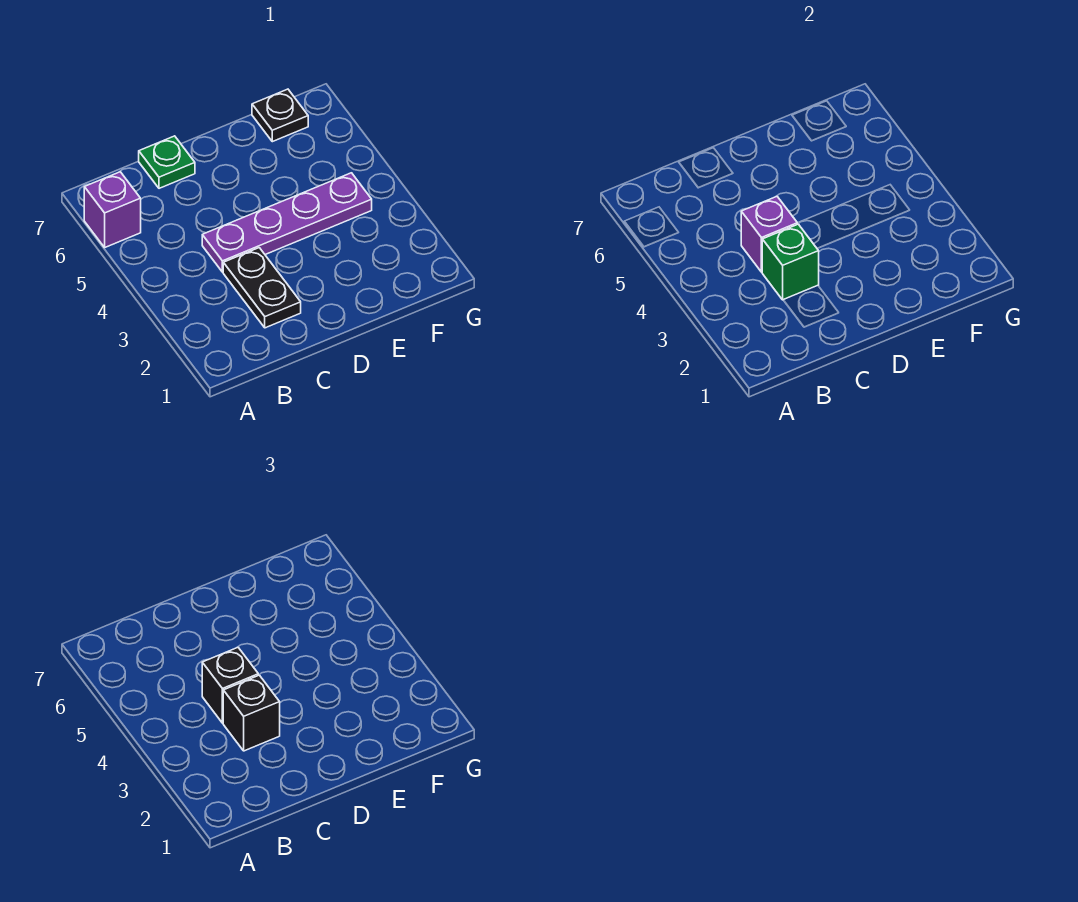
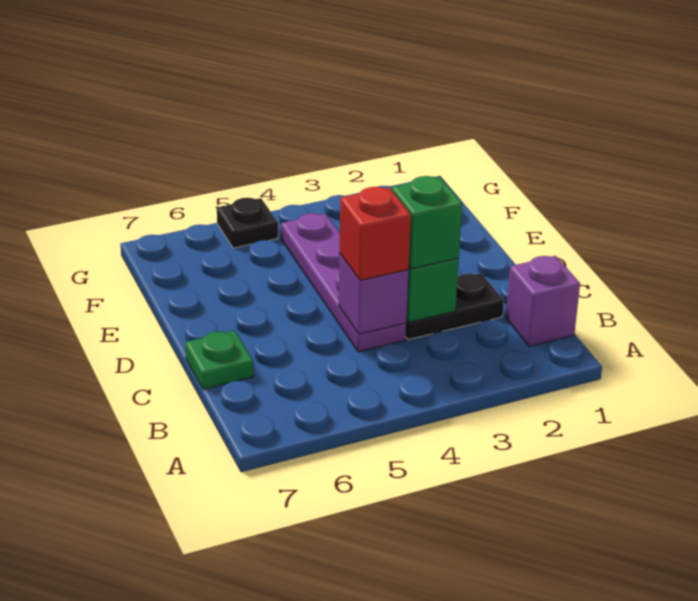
purple brick A6 level 1 -> purple brick B1 level 1
black brick C3 level 3 -> green brick C3 level 3
black brick C4 level 3 -> red brick C4 level 3
black plate F7 level 1 -> black plate G5 level 1

